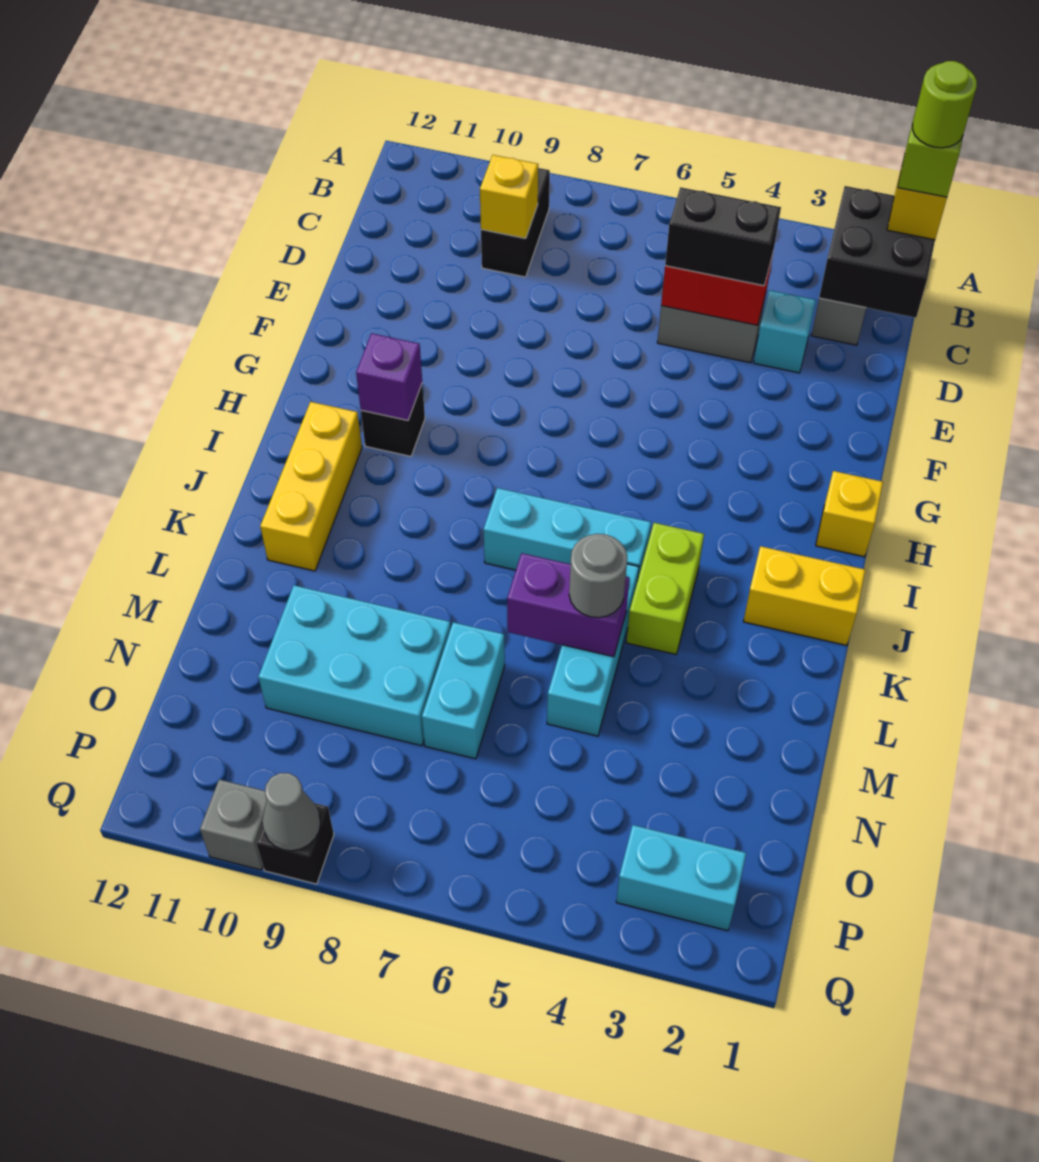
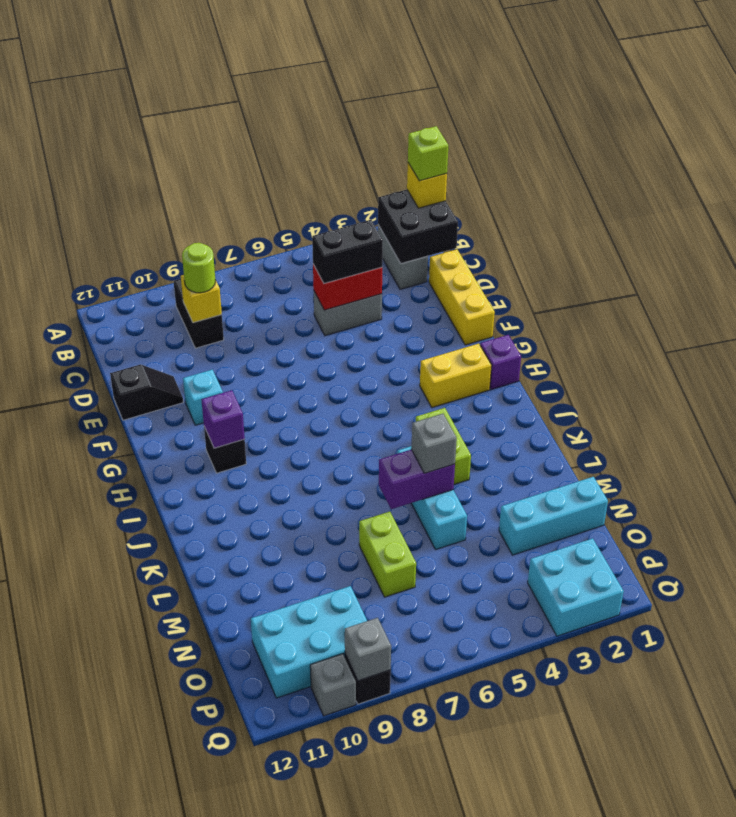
lime round brick B1 level 5 -> lime round brick C9 level 3
cyan brick D3 level 1 -> cyan brick F10 level 1
none -> black slope E11:E12 level 1 top 12
yellow brick H1 level 1 -> purple brick H1 level 1
yellow brick I11:K11 level 1 -> yellow brick D1:F1 level 1
yellow brick J1:J2 level 1 -> yellow brick H2:H3 level 1
cyan brick J5:J7 level 1 -> cyan brick N1:N3 level 1
grey round brick L5 level 3 -> grey brick L5 level 3
cyan brick M7:N7 level 1 -> lime brick M7:N7 level 1
cyan brick M8:N10 level 1 -> cyan brick O9:P11 level 1
cyan brick P2:P3 level 1 -> cyan brick P2:Q3 level 1
grey cone Q9 level 2 -> grey brick Q9 level 2

